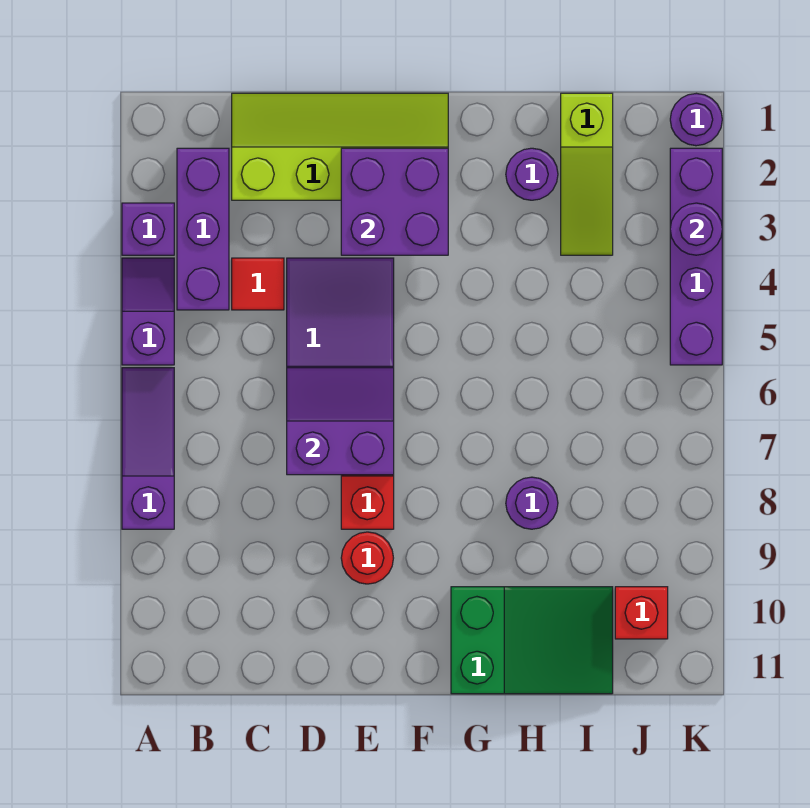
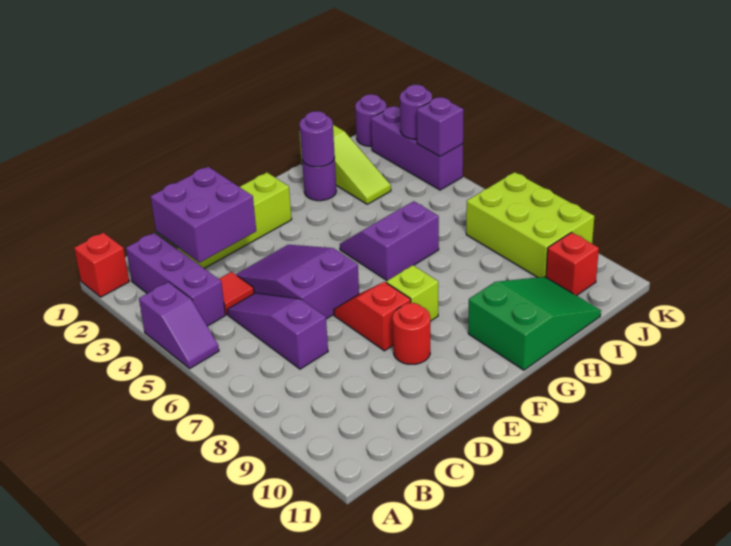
none -> red brick A1 level 1
purple brick A3 level 1 -> purple brick K4 level 2
purple slope A4:A5 level 1 top 5 -> purple slope A4:A5 level 1 top 4
purple slope A6:A8 level 1 top 8 -> purple slope C5:C7 level 1 top 7
purple slope D6:E7 level 2 top 7 -> purple slope G5:H6 level 1 top 6
purple brick E2:F3 level 2 -> purple brick C2:D3 level 2
none -> lime brick F8 level 1
purple round brick H8 level 1 -> purple round brick H2 level 2
none -> lime brick J7:K9 level 1
purple brick K2:K5 level 1 -> purple brick K2:K4 level 1

